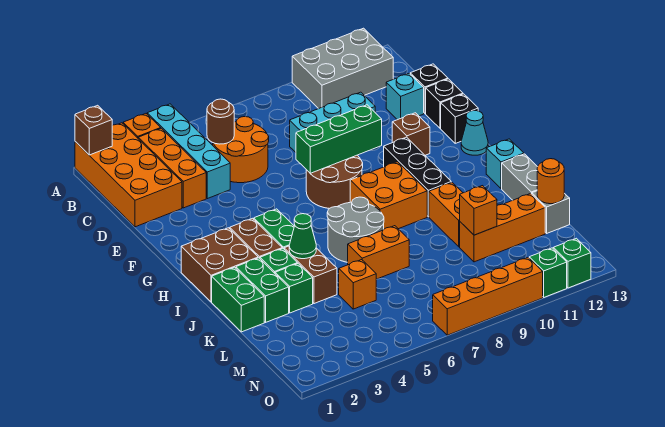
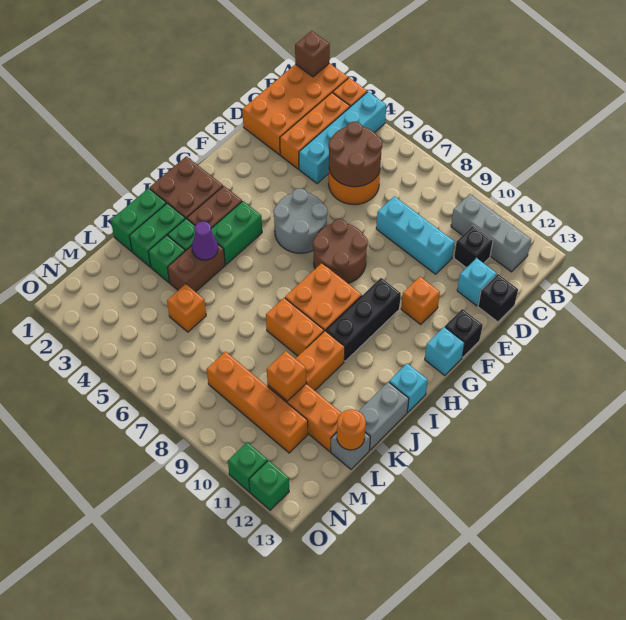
grey brick A10:B12 level 1 -> grey brick B10:B12 level 1
brown round brick C5 level 2 -> brown round brick C5:D6 level 2
black brick E13 level 1 -> black brick C11 level 1
green brick F7:F9 level 2 -> none
brown brick F11 level 1 -> orange brick F11 level 1
cyan cone G13 level 1 -> cyan brick G13 level 1
grey round brick I6:J7 level 1 -> grey round brick F5:G6 level 1
green cone J4 level 2 -> purple cone J4 level 2
orange brick K6:K7 level 1 -> orange brick J8:J9 level 1
orange brick O7:O10 level 1 -> orange brick M8:M11 level 1

